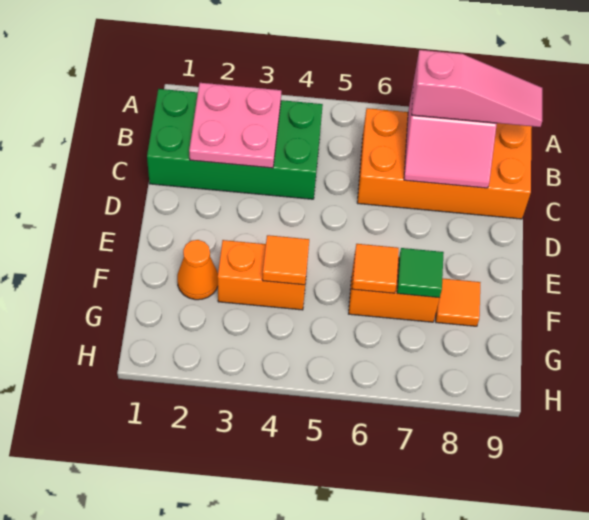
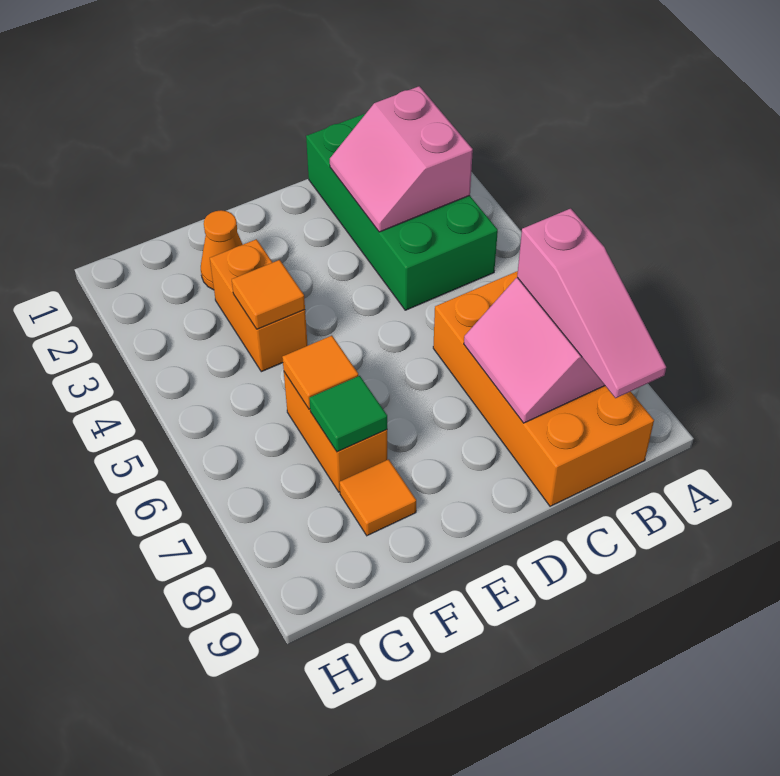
pink plate B2:C3 level 2 -> pink slope B2:C3 level 2 top B

